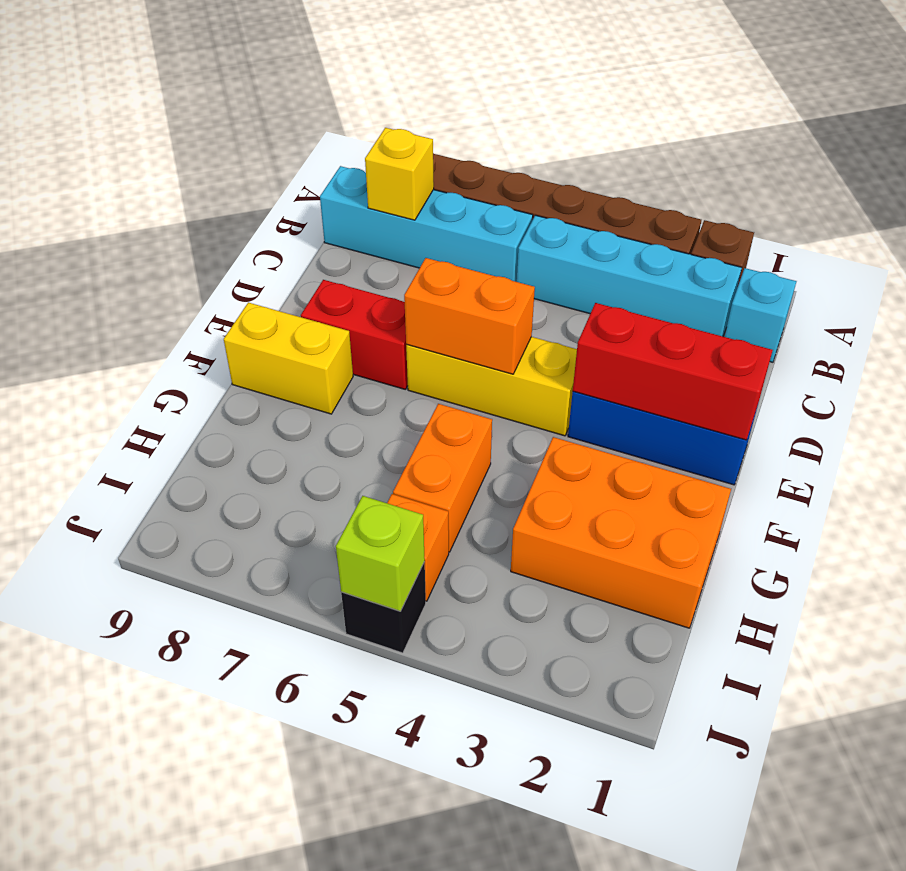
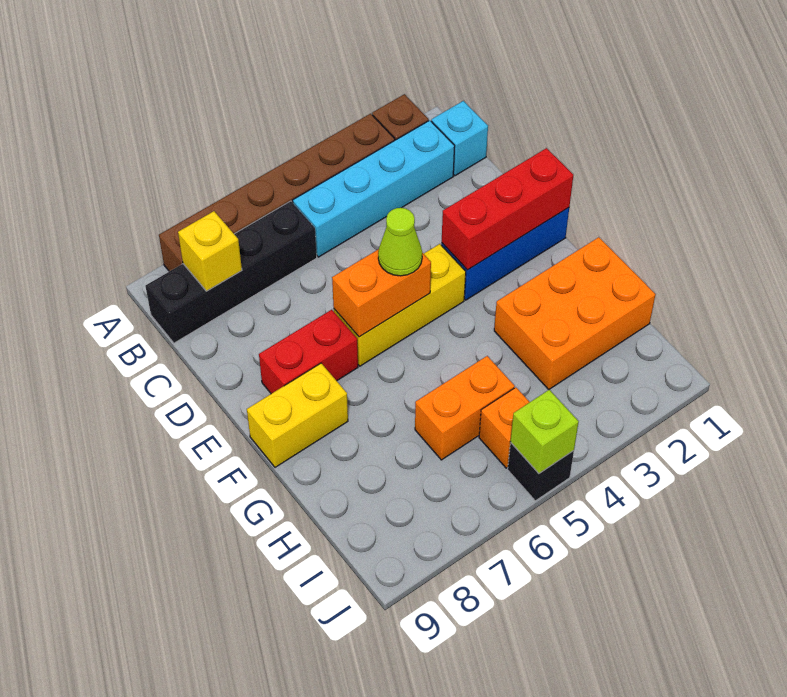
cyan brick B6:B9 level 1 -> black brick B6:B9 level 1
none -> lime cone E5 level 3
orange brick G5:H5 level 1 -> orange brick H5:H6 level 1

